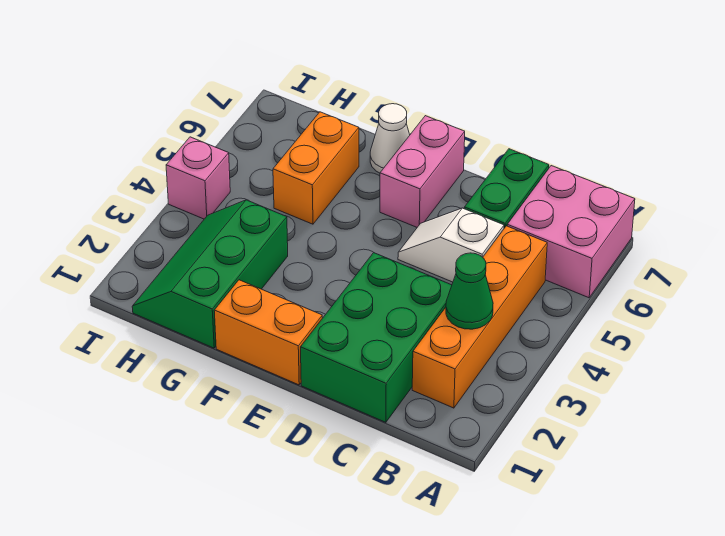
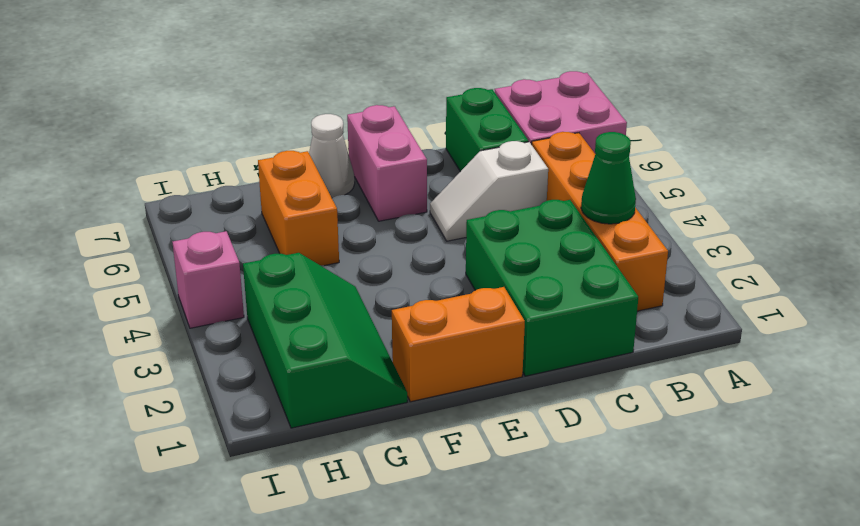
green slope G1:H3 level 1 top G -> green slope G1:H3 level 1 top H

